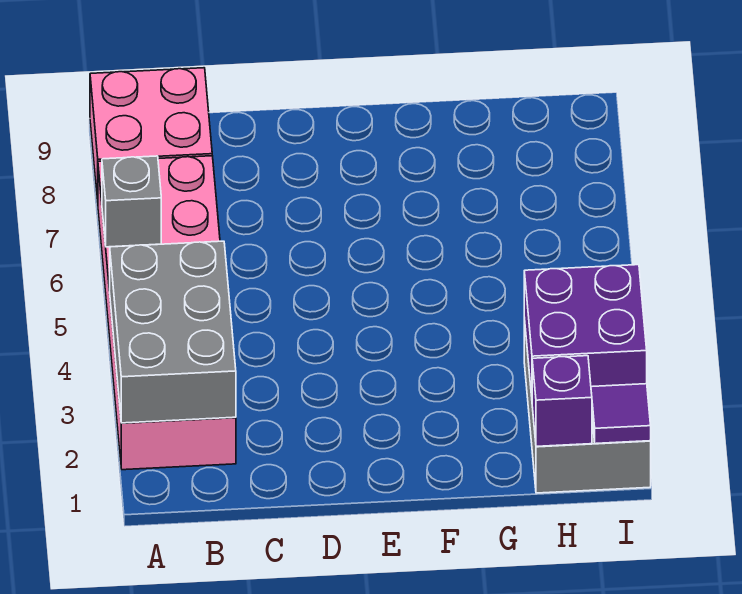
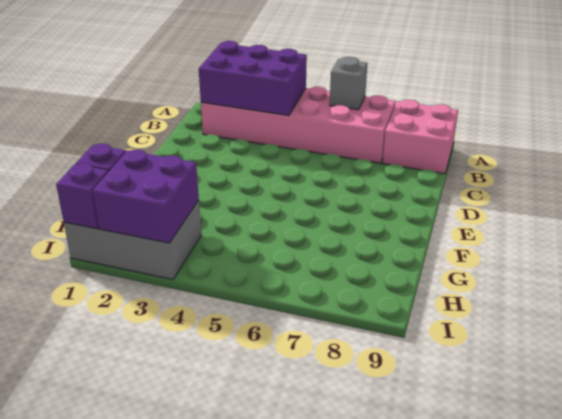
grey brick A2:B4 level 2 -> purple brick A2:B4 level 2
purple tile I1 level 2 -> purple brick I1 level 2

